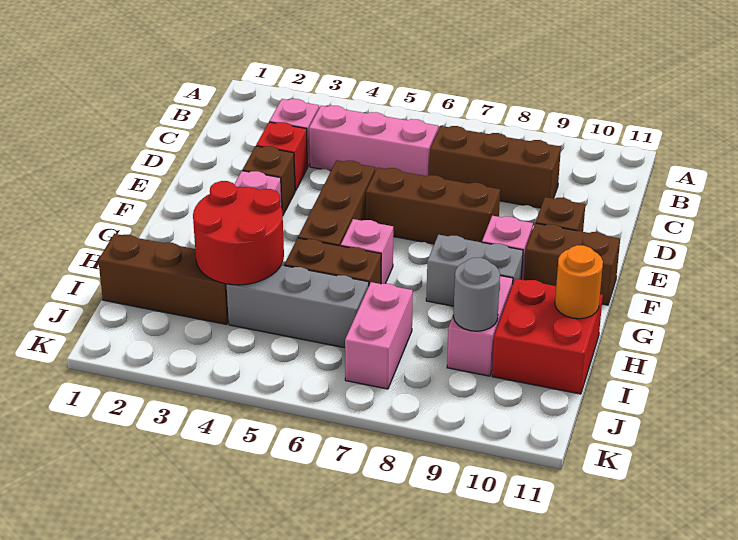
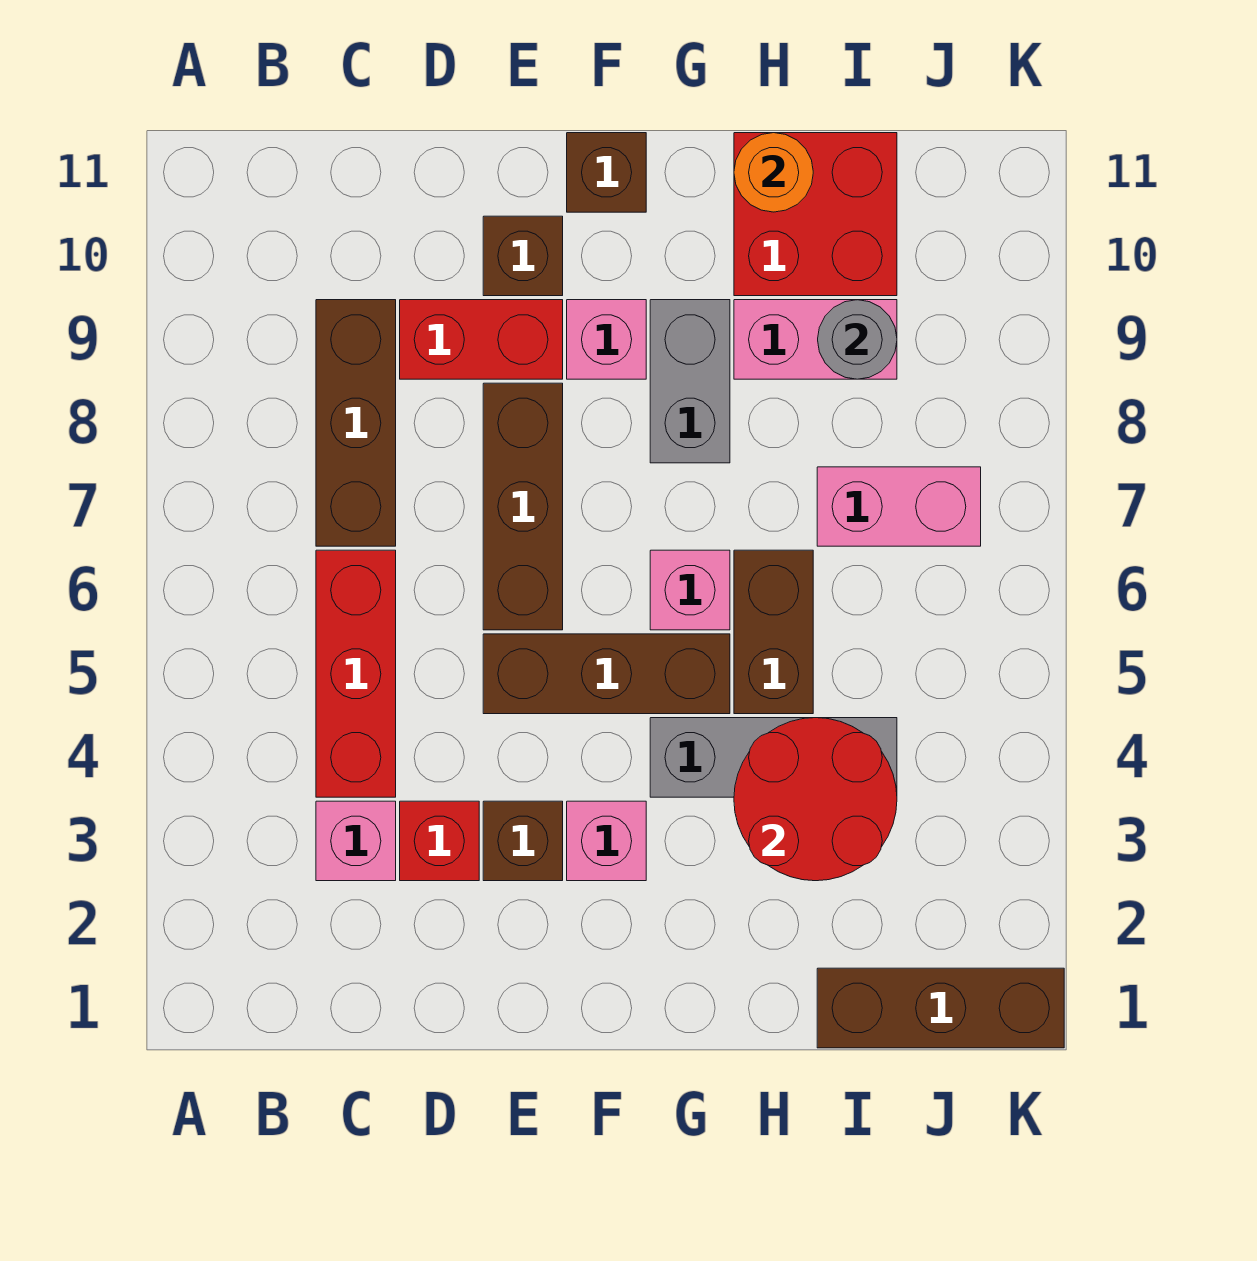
pink brick C4:C6 level 1 -> red brick C4:C6 level 1
none -> red brick D9:E9 level 1
brown brick F10:F11 level 1 -> brown brick F11 level 1
brown brick I1:I3 level 1 -> brown brick I1:K1 level 1
grey brick I4:I6 level 1 -> grey brick G4:I4 level 1

